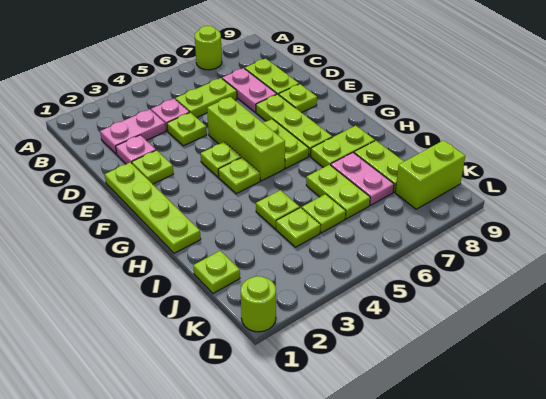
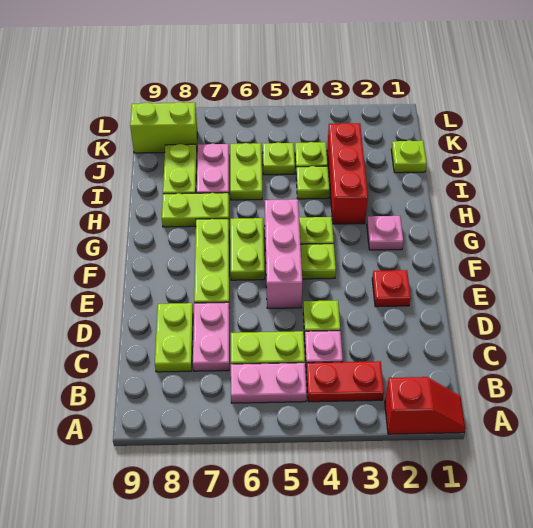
none -> red slope A1:A2 level 1 top 2
lime round brick A7 level 1 -> none
none -> red plate B3:B4 level 1
pink plate C2:C3 level 1 -> pink plate B5:B6 level 1
pink plate D2 level 1 -> pink plate G2 level 1
lime plate E1:H1 level 1 -> none
lime plate E2 level 1 -> red plate E2 level 1
lime brick E5:G5 level 1 -> pink brick E5:G5 level 1
lime plate E8 level 1 -> none
none -> red brick H3:J3 level 1
lime round brick L1 level 1 -> none

